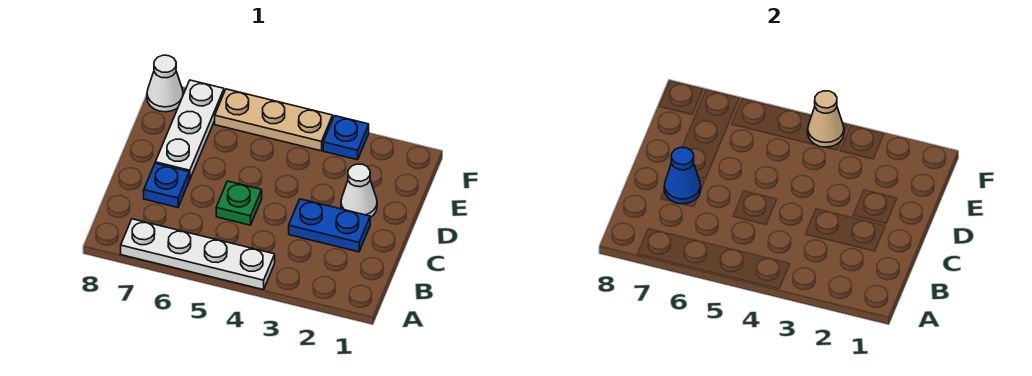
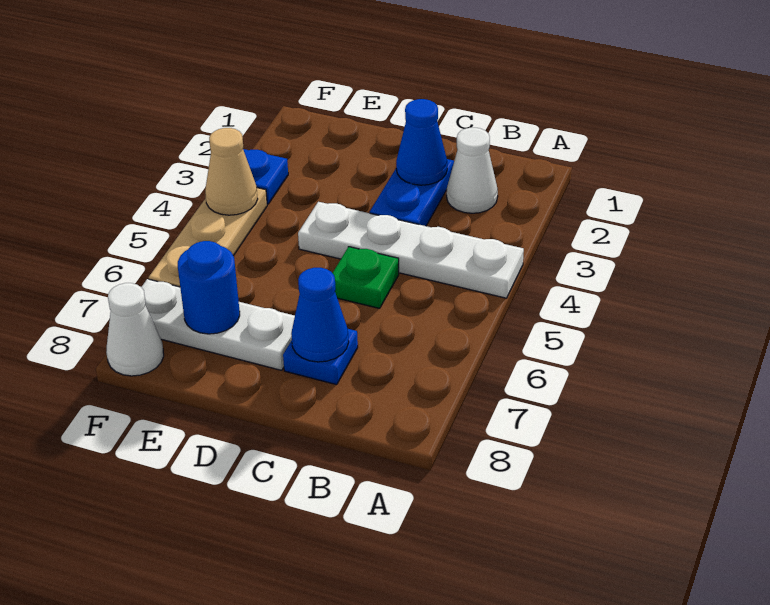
white plate A4:A7 level 1 -> white plate A4:D4 level 1
none -> blue cone C2 level 2
white cone D2 level 1 -> white cone B2 level 1
none -> blue round brick E7 level 2

